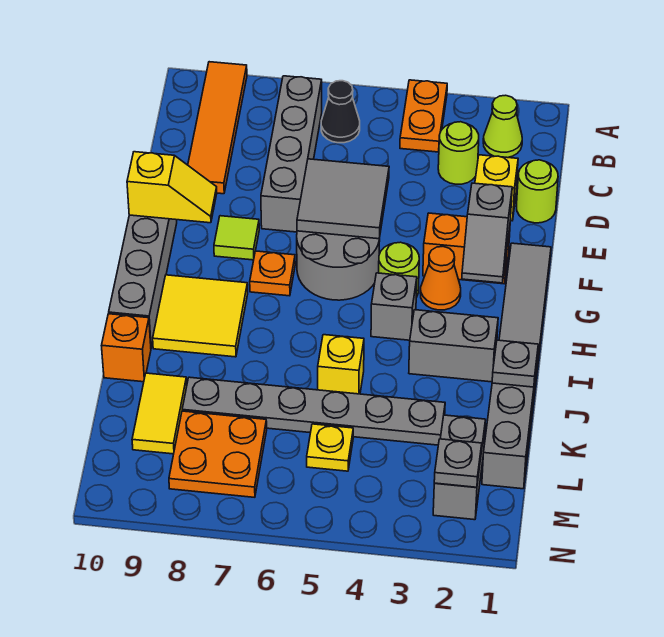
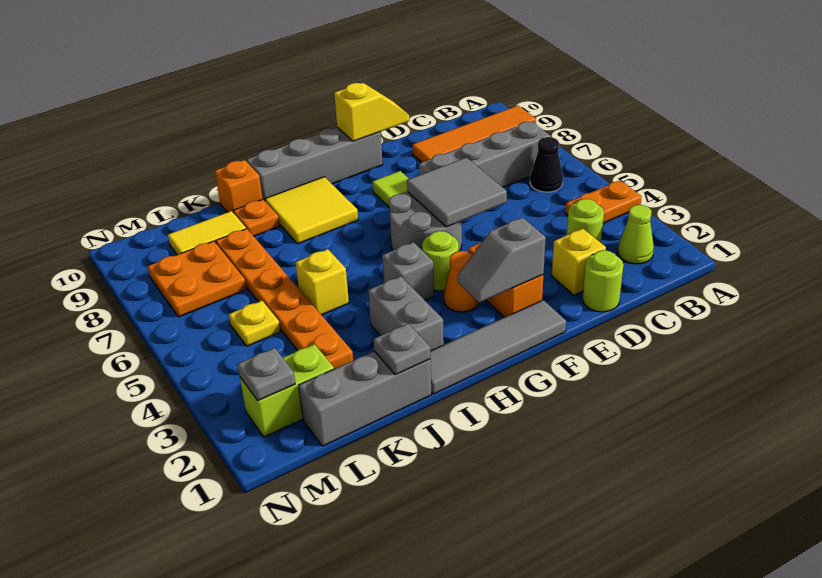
yellow slope F9:F10 level 2 top 10 -> yellow slope E10:F10 level 2 top F
orange plate G7 level 1 -> orange plate J9 level 1
grey plate K3:K8 level 1 -> orange plate K3:K8 level 1
grey brick L2:M2 level 1 -> lime brick L2:M2 level 1

